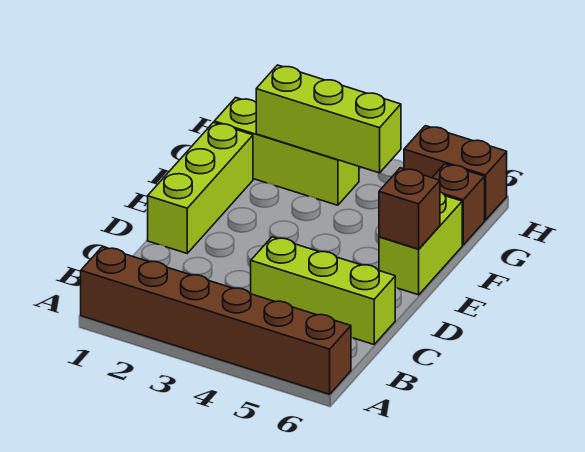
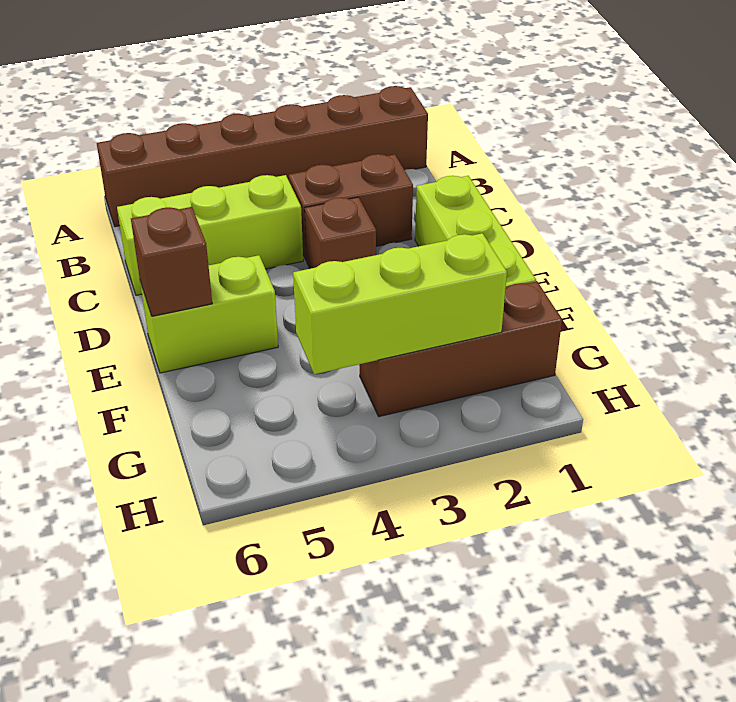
lime brick E6:F6 level 1 -> lime brick E5:E6 level 1
lime brick G1:G3 level 1 -> brown brick G1:G3 level 1
brown brick G6 level 1 -> brown brick D3 level 1
brown brick H5:H6 level 1 -> brown brick C2:C3 level 1

